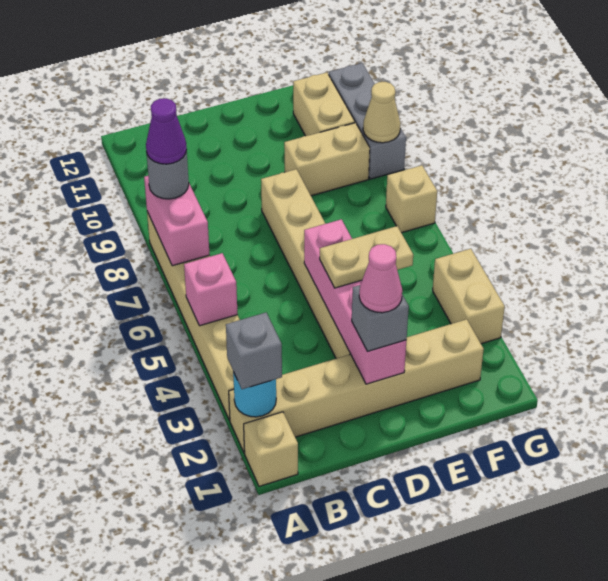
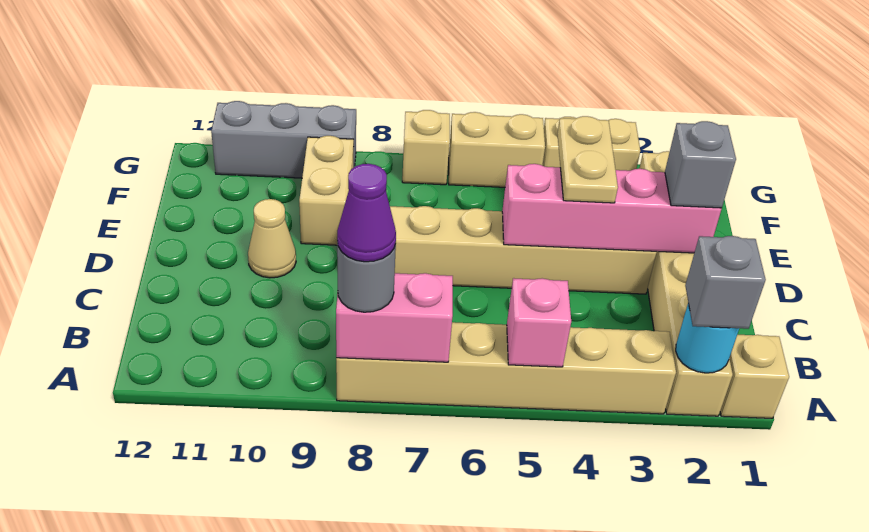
pink cone D2 level 4 -> none
tan brick F10:F11 level 1 -> tan brick G5:G6 level 1
tan cone G9 level 2 -> tan cone D10 level 1

